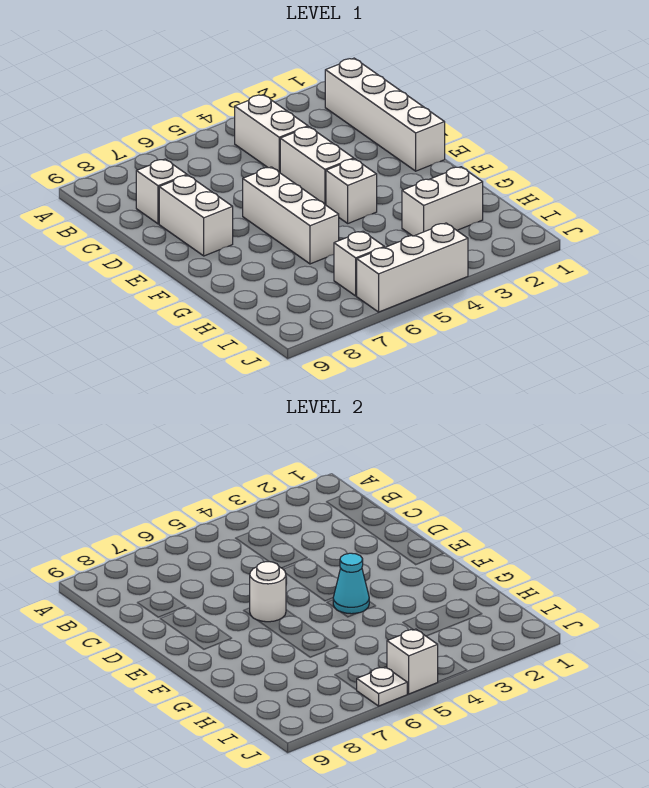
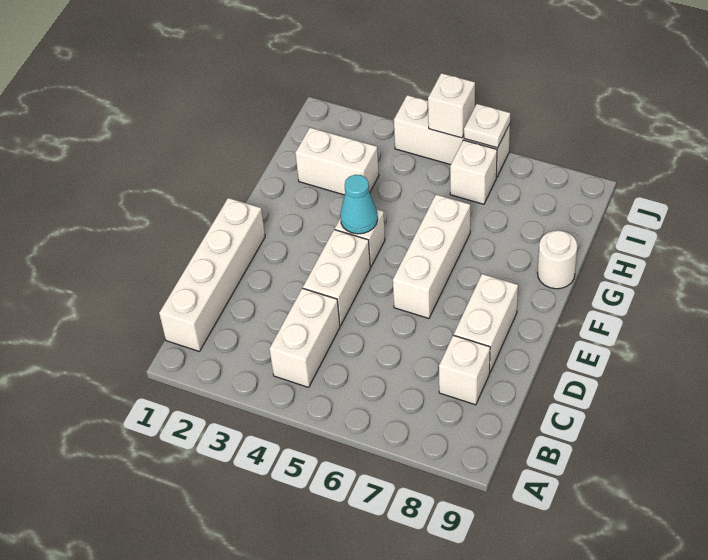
white round brick E6 level 2 -> white round brick G9 level 1

